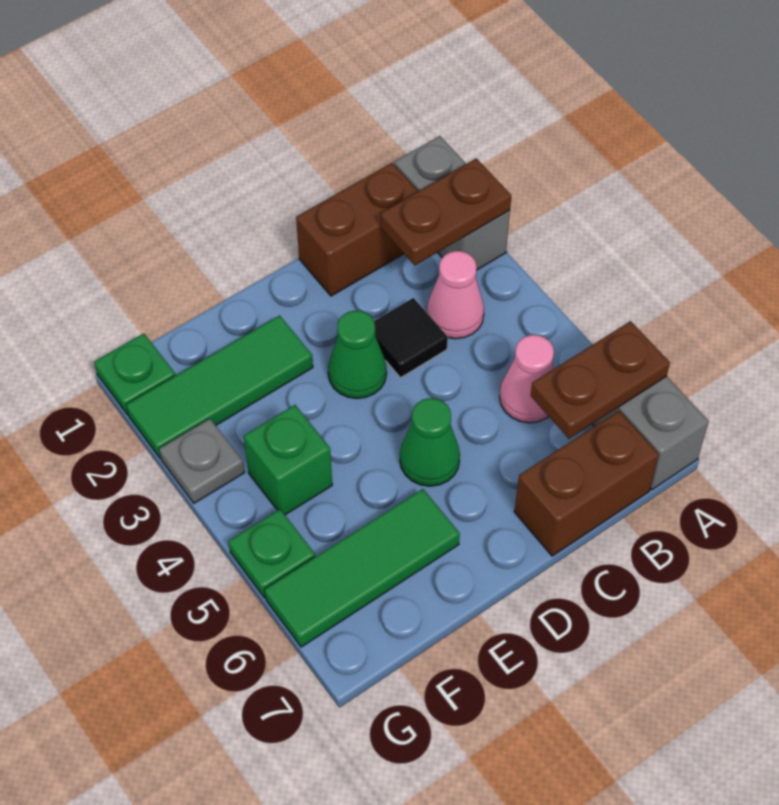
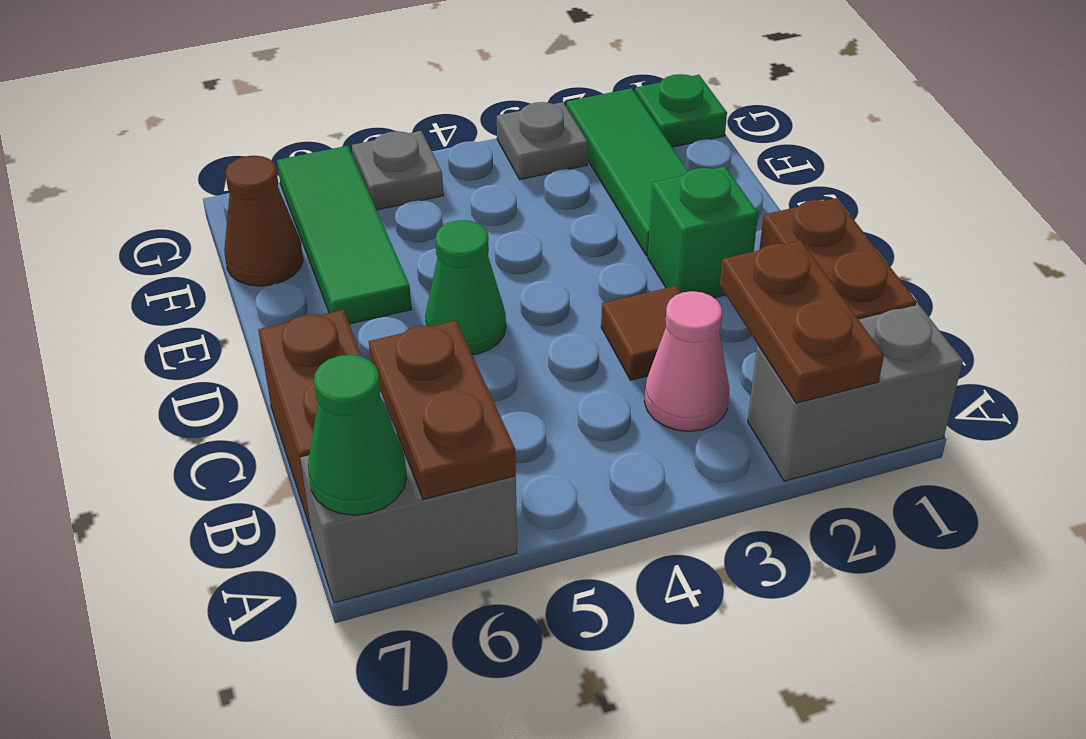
pink cone B5 level 1 -> none
black tile C3 level 1 -> brown tile C3 level 1
green cone D3 level 1 -> green cone A7 level 2
green brick F4 level 1 -> green brick D2 level 1
none -> brown cone F7 level 1
green plate G5 level 1 -> grey plate G5 level 1

